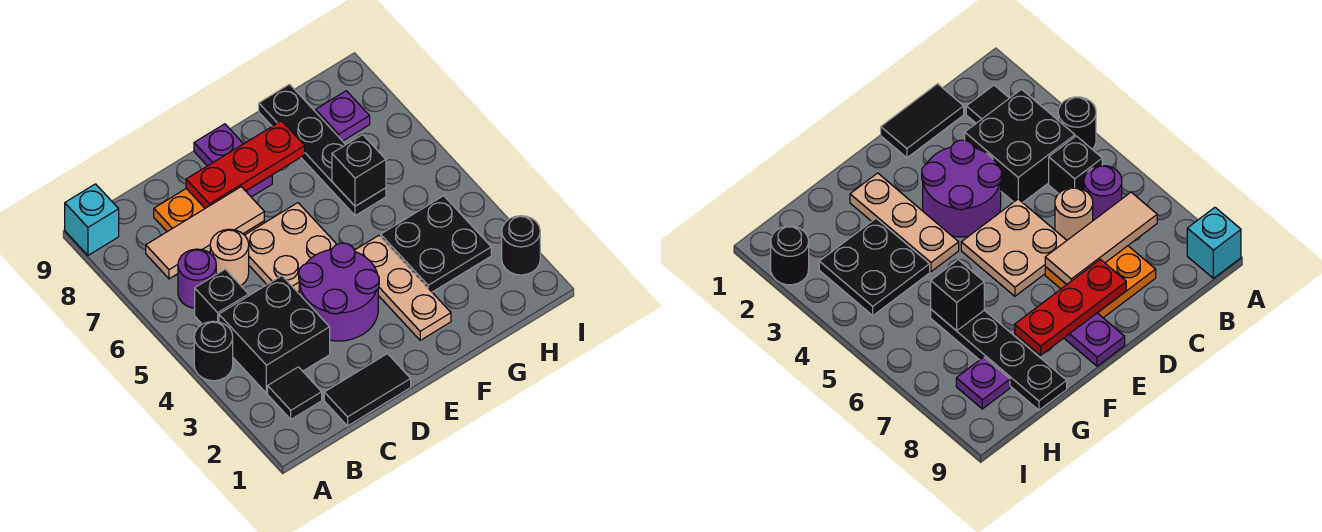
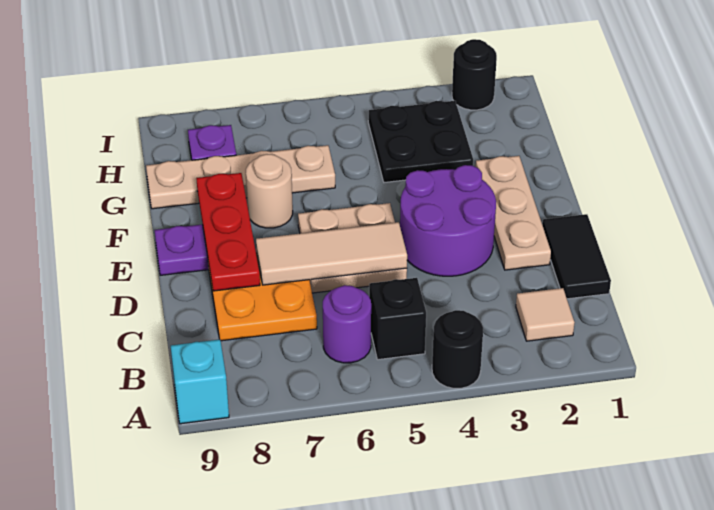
black tile B2 level 1 -> tan tile B2 level 1
black brick B3:C4 level 1 -> none
tan tile B7:D7 level 2 -> tan tile D5:D7 level 2
tan round brick C6 level 1 -> tan round brick F7 level 1
tan plate F2:F4 level 1 -> tan plate D2:F2 level 1
black plate G6:G9 level 1 -> tan plate G6:G9 level 1
black brick G6 level 2 -> none

